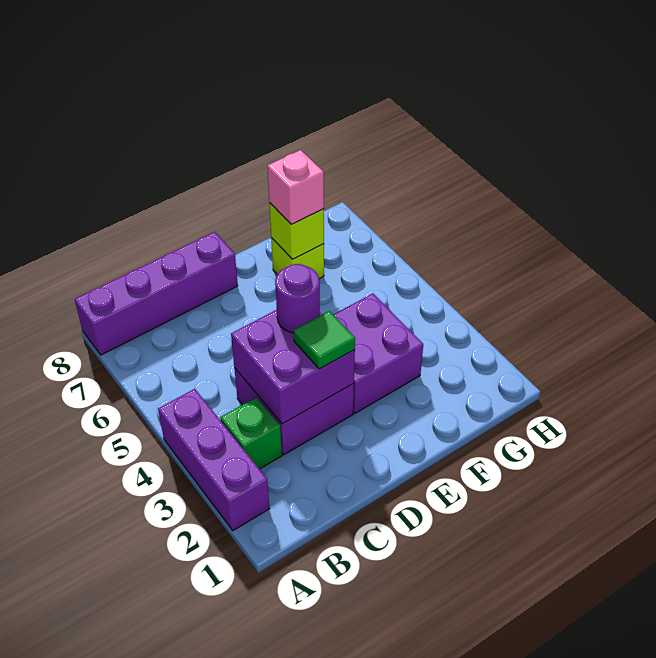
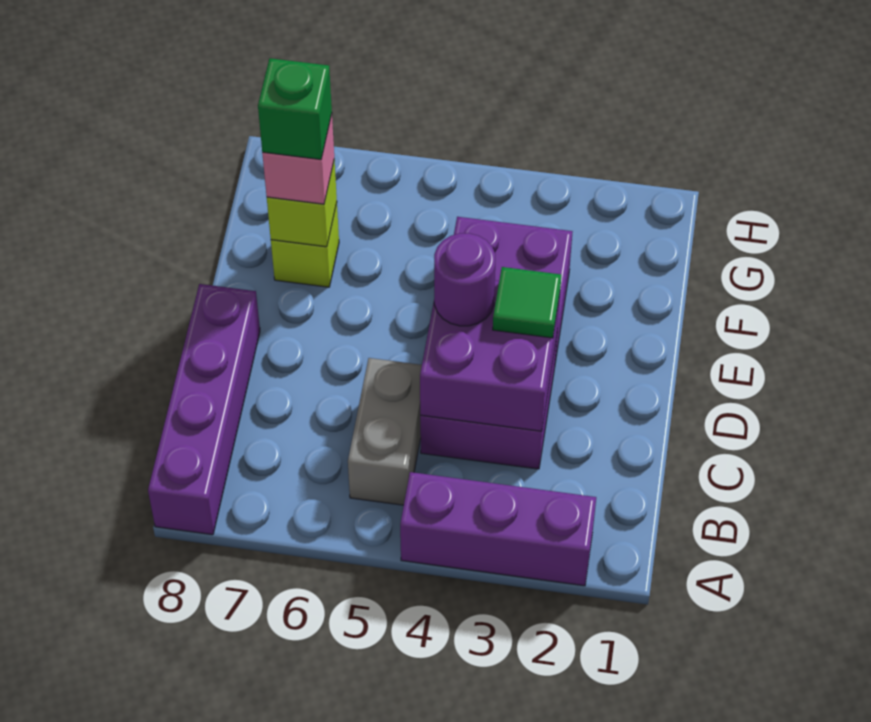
green brick B3 level 1 -> green brick F7 level 4
none -> grey brick B5:C5 level 1

